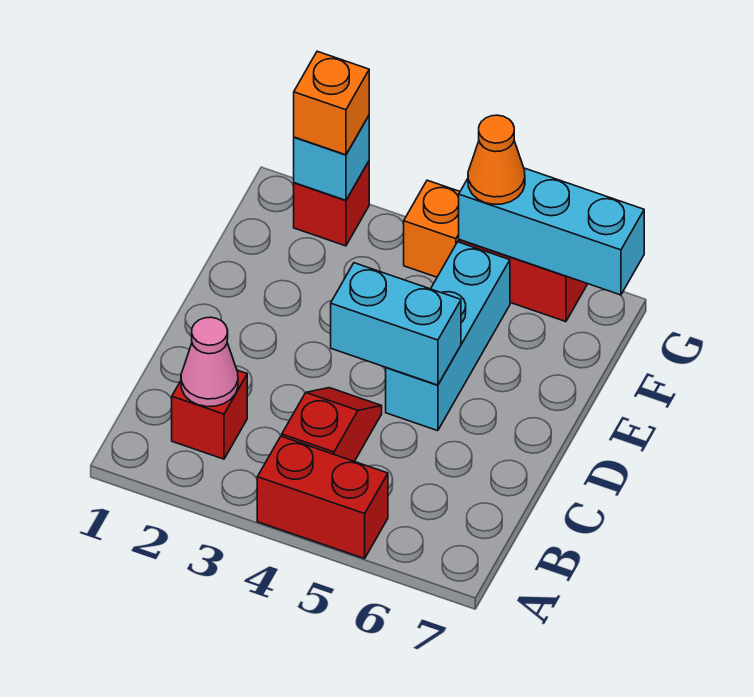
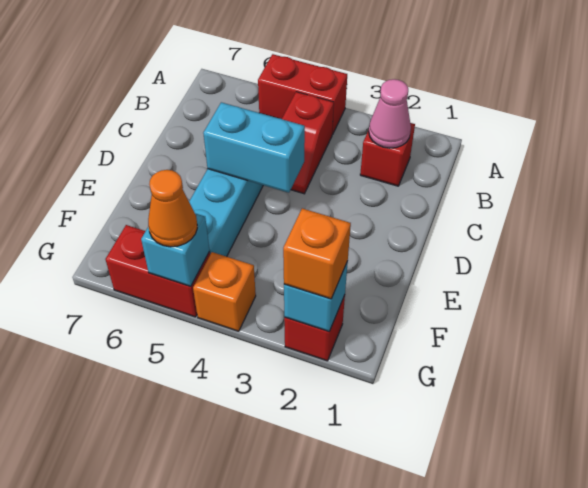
cyan brick G5:G7 level 2 -> cyan brick G5 level 2

